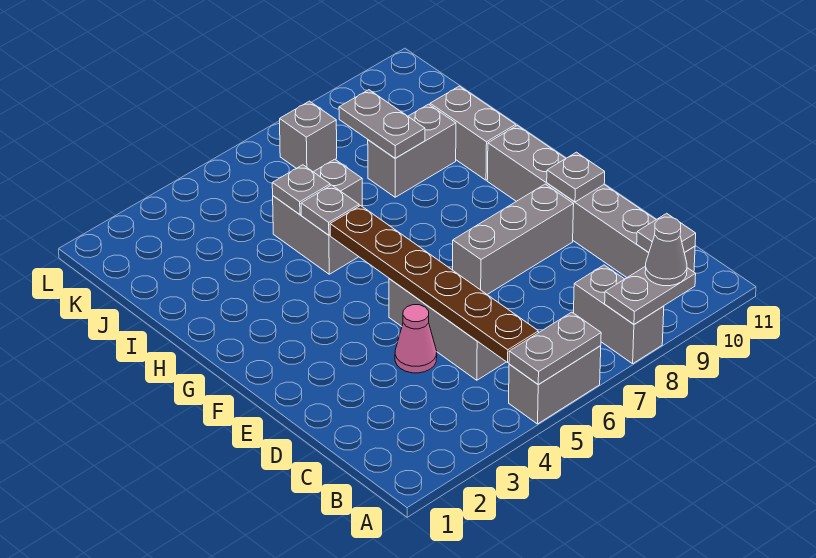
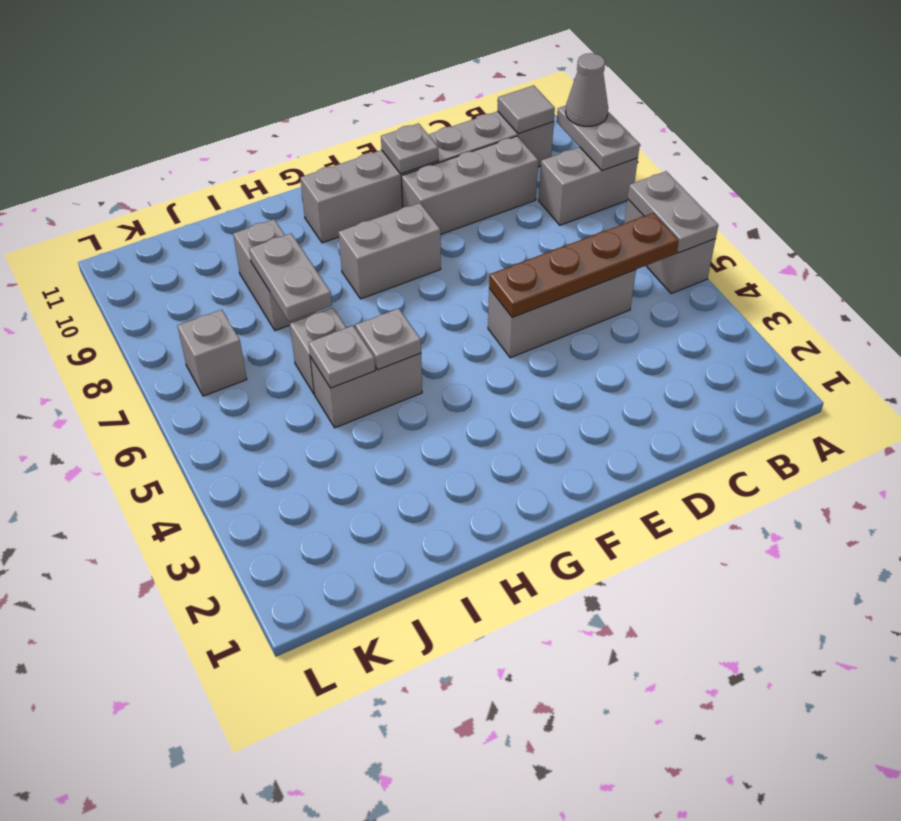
brown plate B5:G5 level 2 -> brown plate B5:E5 level 2
pink cone D4 level 1 -> none
grey brick E7:E9 level 1 -> grey brick C9:E9 level 1
grey brick H10:I10 level 1 -> grey brick F8:G8 level 1
grey plate I8:J8 level 2 -> grey plate I7:I8 level 2

